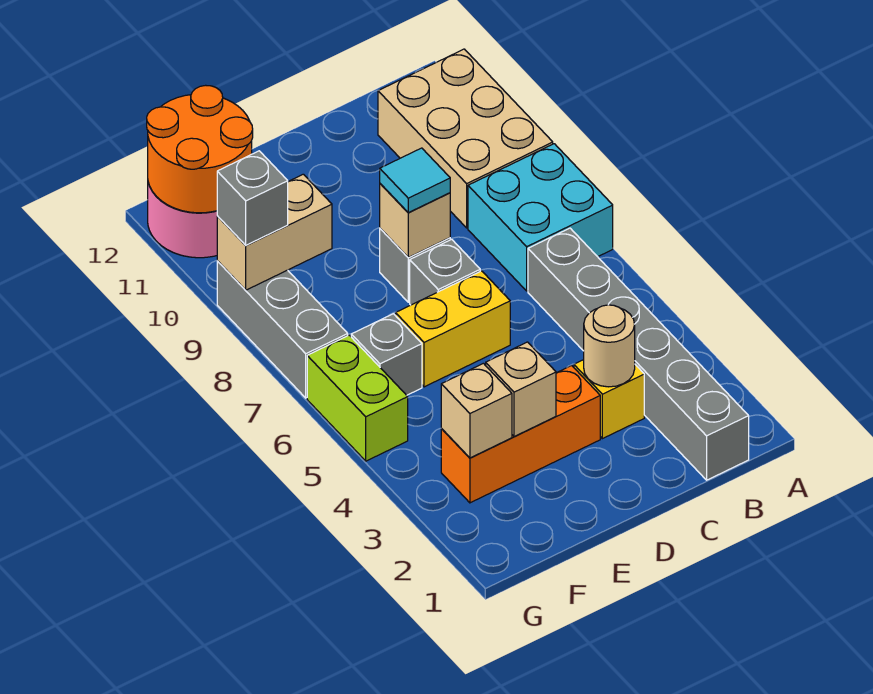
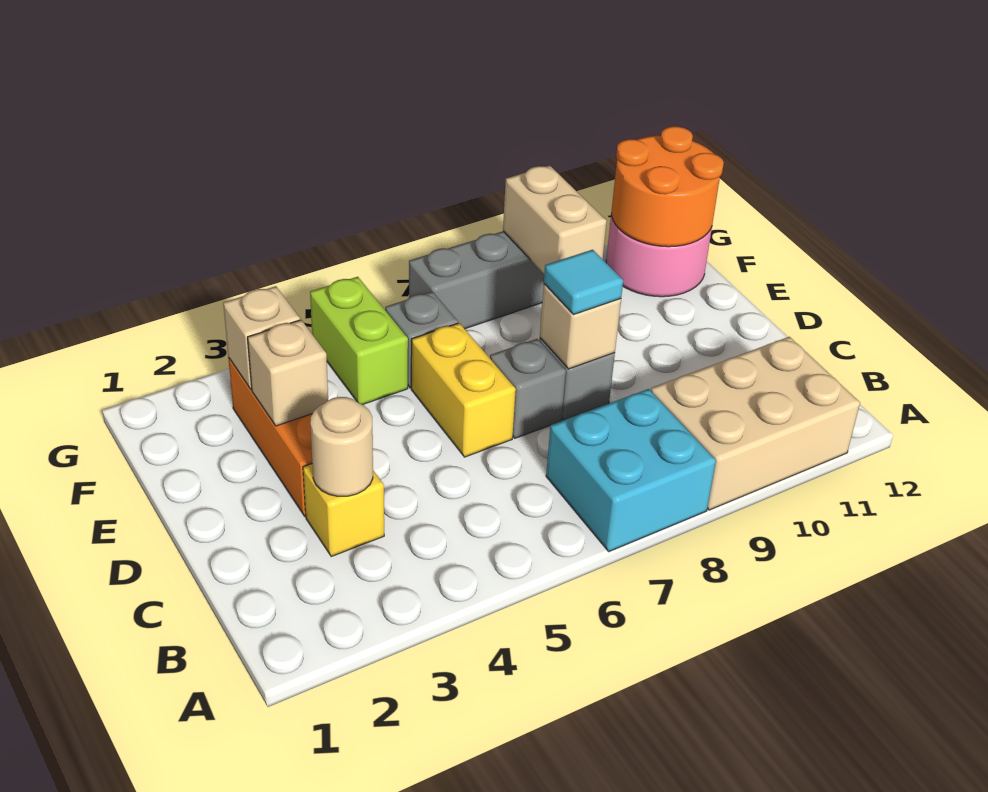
grey brick B1:B6 level 1 -> none
lime brick G5:G6 level 1 -> lime brick F5:G5 level 1
grey brick G9 level 3 -> none

